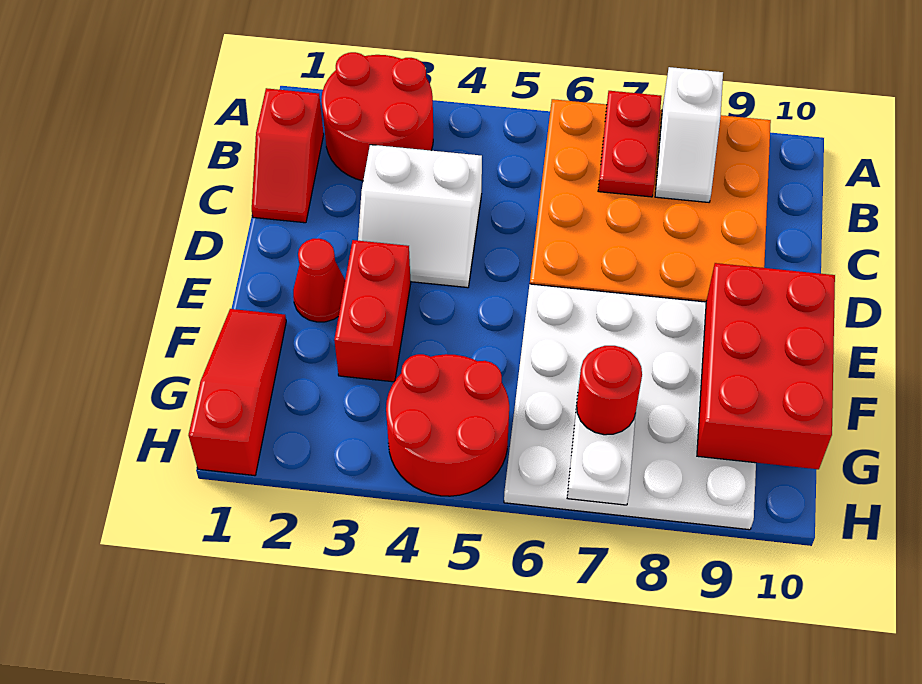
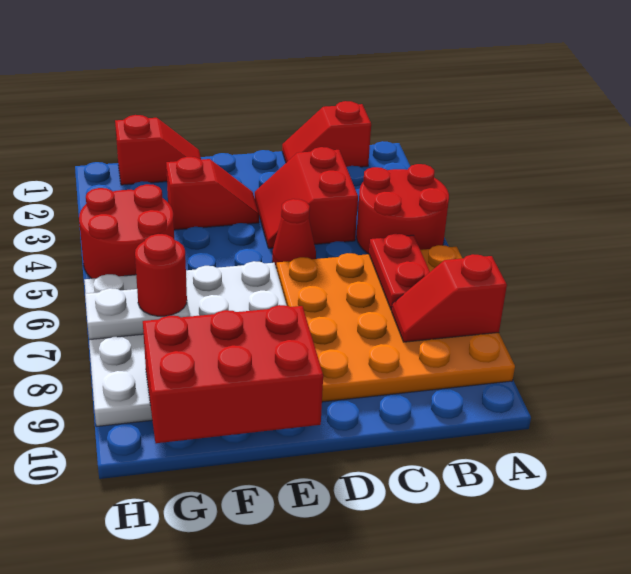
red round brick A2:B3 level 1 -> red round brick A4:B5 level 1
red plate A7:B7 level 2 -> red plate B6:B7 level 2
white slope A8:B8 level 2 top A -> red slope A8:B8 level 2 top A
white slope C3:D4 level 1 top C -> red slope C3:D4 level 1 top C
red cone E2 level 1 -> red cone D5 level 1
red brick E3:F3 level 1 -> red slope E3:F3 level 1 top F
red slope F1:H1 level 1 top H -> red slope F1:G1 level 1 top G

